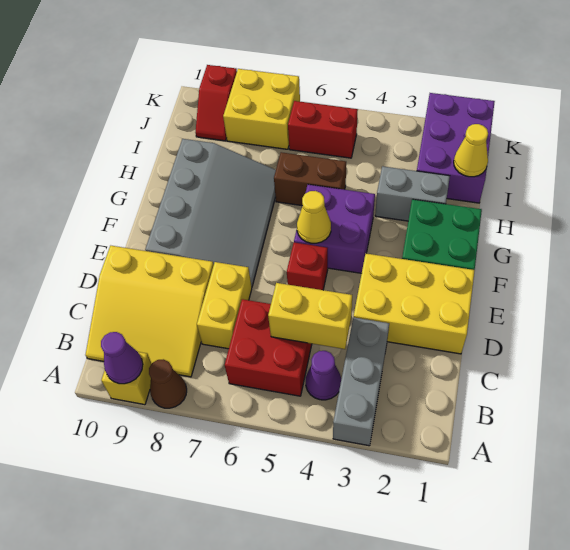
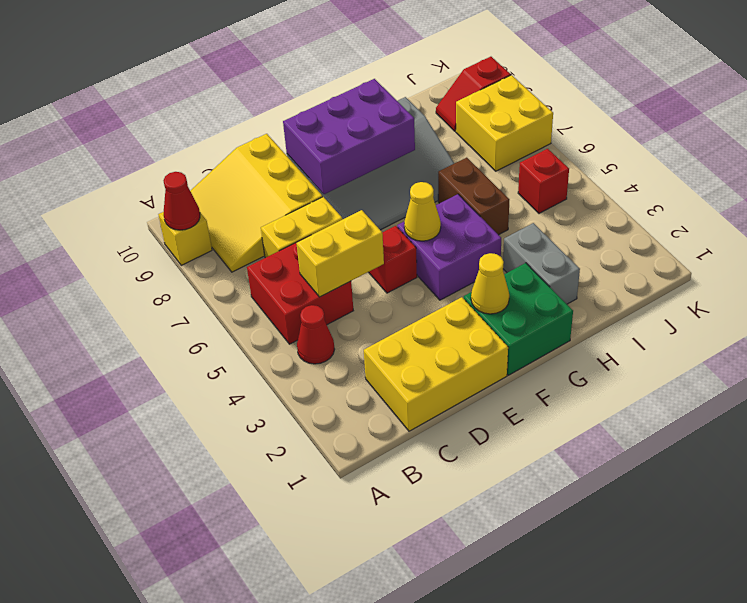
grey brick A3:C3 level 1 -> none
brown cone A8 level 1 -> none
purple cone A9 level 2 -> red cone A9 level 2
purple cone B4 level 1 -> red cone B4 level 1
yellow brick C4:C5 level 2 -> yellow brick C5:D5 level 2
yellow brick D1:E3 level 1 -> yellow brick C1:E2 level 1
purple brick I1:K2 level 1 -> purple brick E8:G9 level 2
yellow cone I1 level 2 -> yellow cone F2 level 2
red brick J5:J6 level 1 -> red brick J5 level 1

